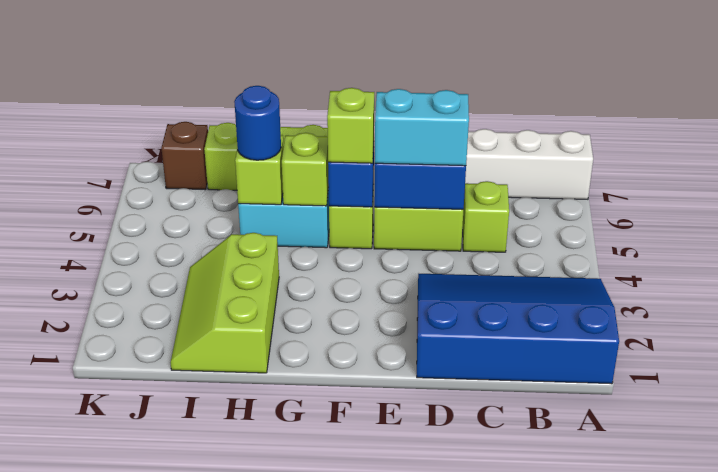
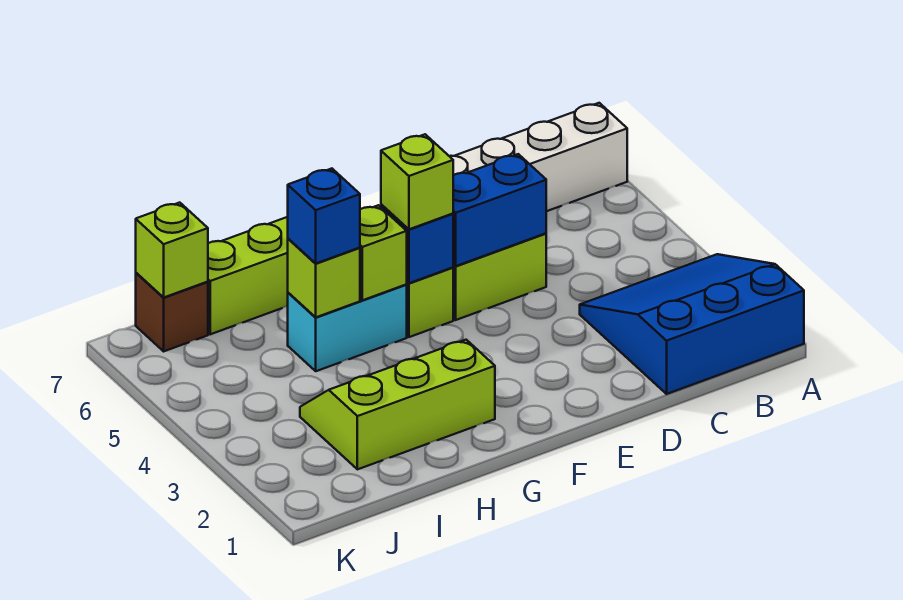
blue slope A1:D3 level 1 top 1 -> blue slope A1:C3 level 1 top 1
lime brick C5 level 1 -> lime brick J7 level 2
cyan brick D5:E5 level 3 -> none
lime slope H1:I3 level 1 top H -> lime slope G2:I3 level 1 top 2
blue round brick H5 level 3 -> blue brick H5 level 3

